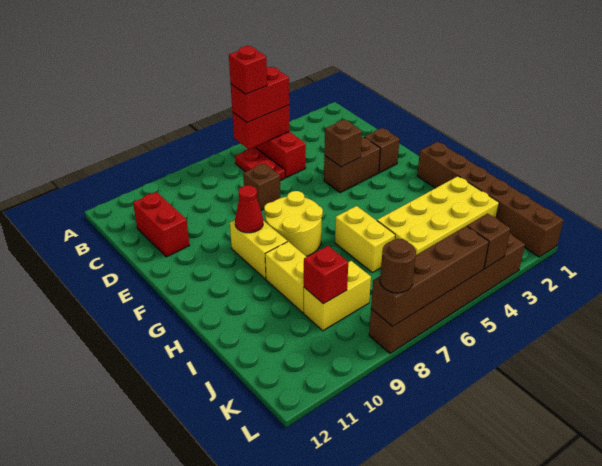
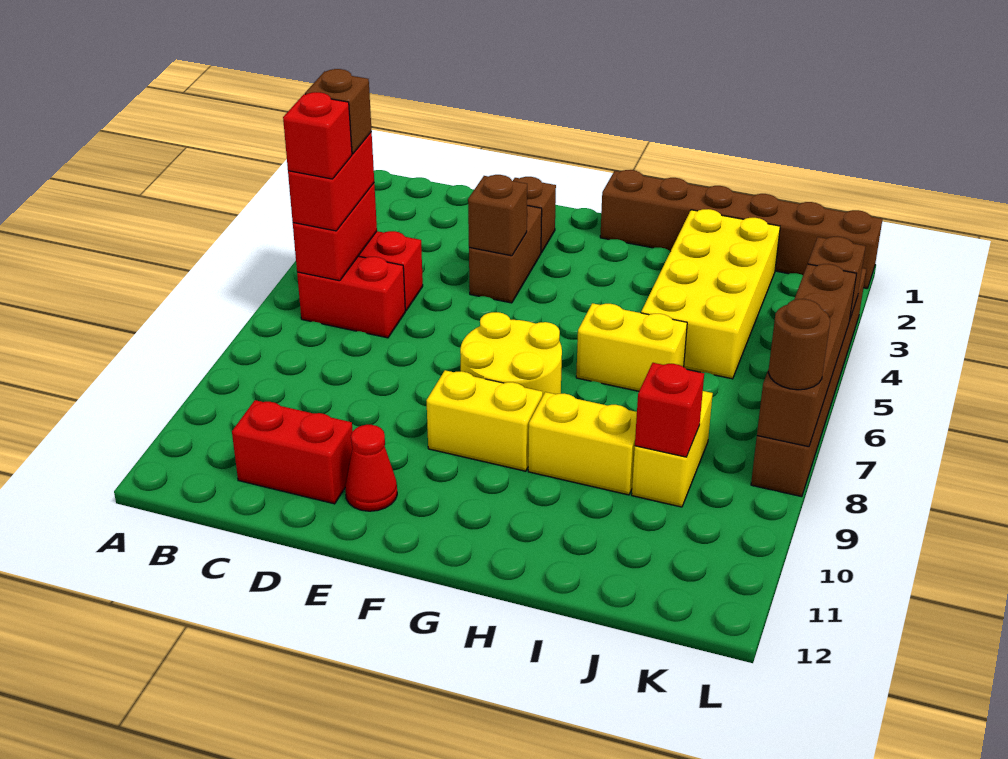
red plate B6:C6 level 1 -> red brick B6:C6 level 1
brown brick D7 level 1 -> brown brick B5 level 4
red cone F9 level 2 -> red cone E11 level 1

